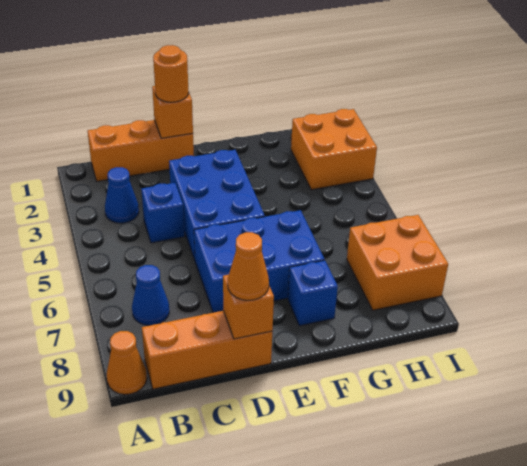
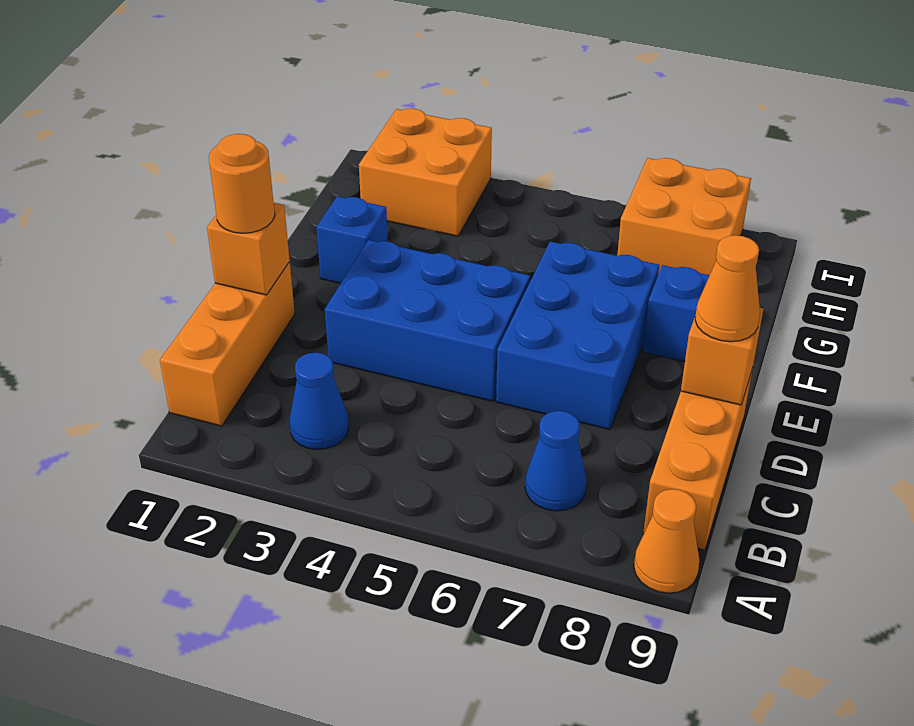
blue brick C4 level 1 -> blue brick F2 level 1

